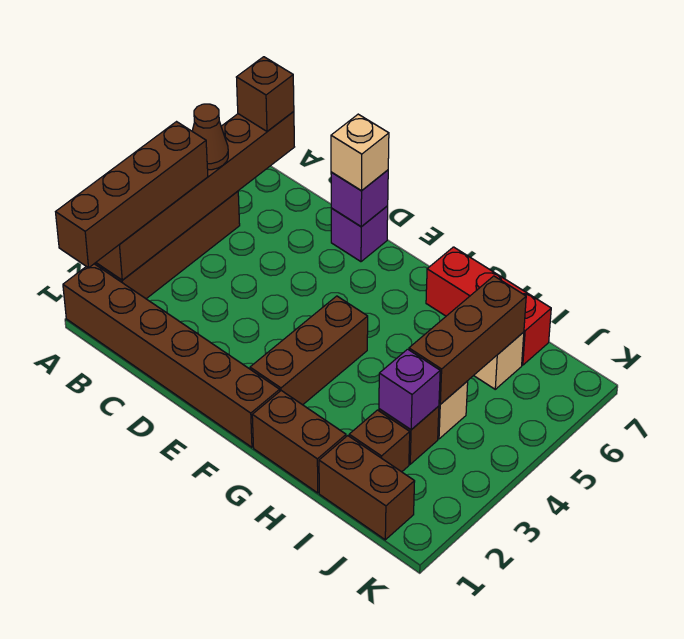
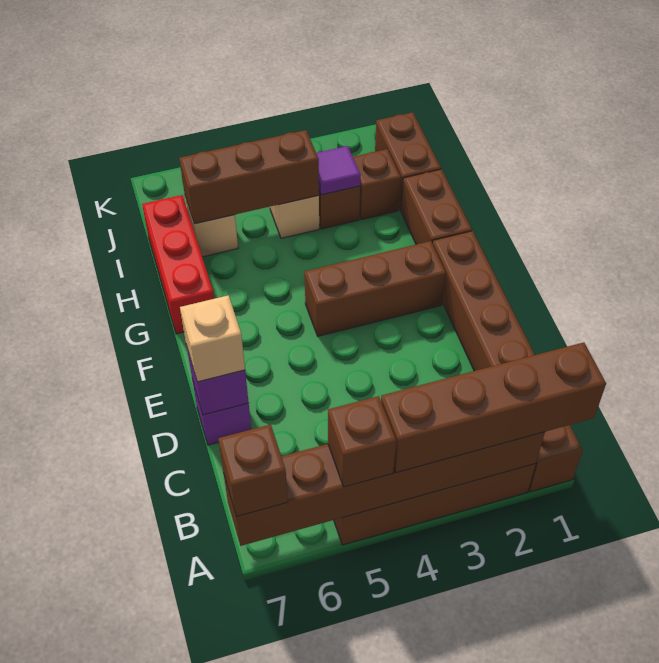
brown cone A5 level 3 -> brown brick A5 level 3
purple brick I3 level 2 -> purple tile I3 level 2

